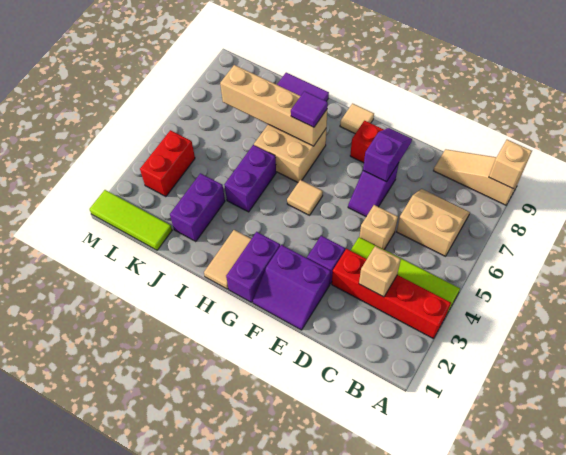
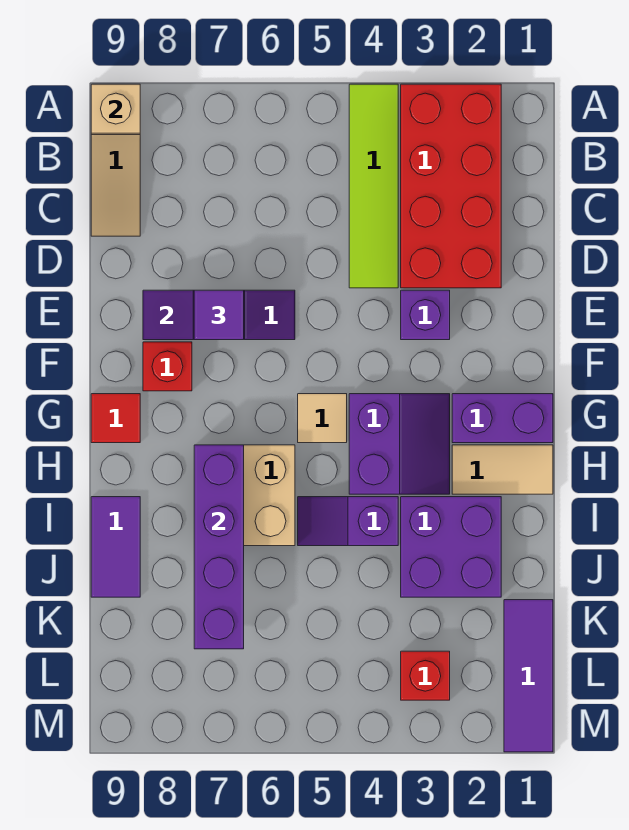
red brick A3:D3 level 1 -> red brick A2:D3 level 1
tan slope B6:C7 level 1 top 6 -> none
tan brick C3 level 2 -> none
tan brick D5 level 1 -> none
purple slope E1:F2 level 1 top 2 -> purple slope G3:H4 level 1 top 4
tan tile G9 level 1 -> red tile G9 level 1
tan brick H7:K7 level 2 -> purple brick H7:K7 level 2
purple tile H7 level 3 -> purple tile E7 level 3
purple brick I4:I5 level 1 -> purple slope I4:I5 level 1 top 4
purple brick J2:J3 level 1 -> purple brick I2:J3 level 1
lime tile K1:M1 level 1 -> purple tile K1:M1 level 1
red brick L3:L4 level 1 -> red brick L3 level 1

